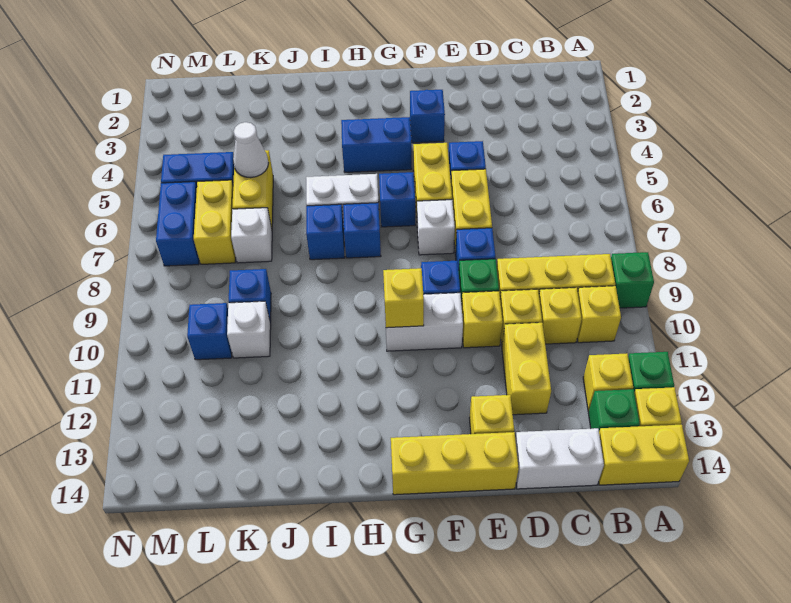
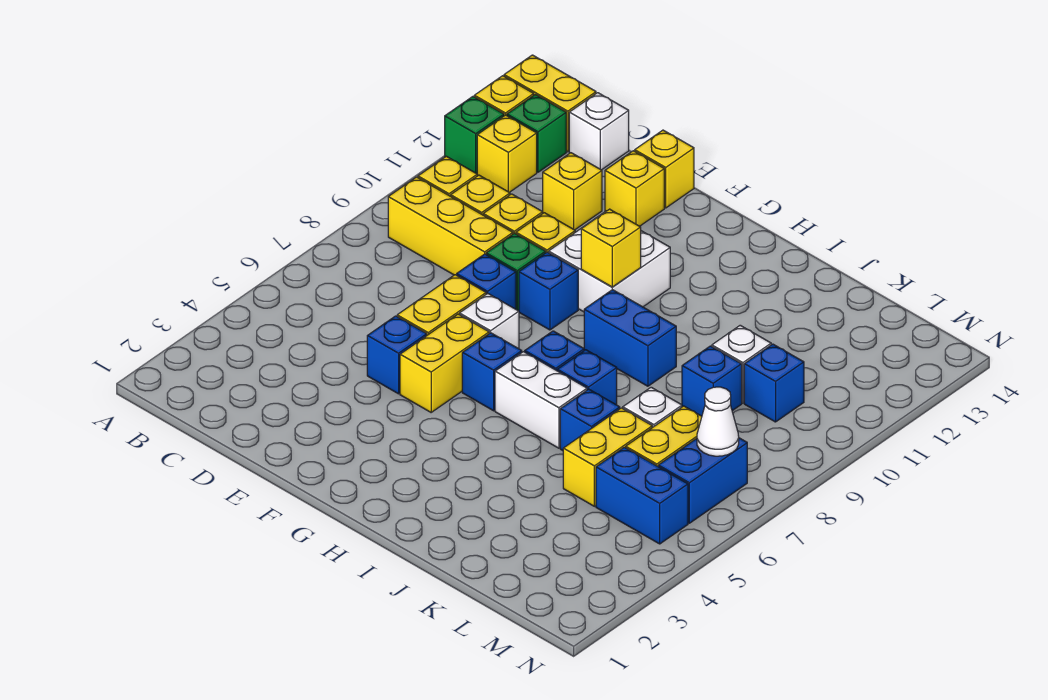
green brick A9 level 1 -> none
white brick C14:D14 level 1 -> white brick C14 level 1
yellow brick D11:D12 level 1 -> yellow brick D12 level 1
yellow brick E14:G14 level 1 -> yellow brick E14 level 1
blue brick F3 level 1 -> blue brick J6 level 1
white brick F10:G10 level 1 -> white brick F10:G11 level 1
blue brick G4:H4 level 1 -> blue brick H9:I9 level 1
white cone K5 level 2 -> white cone M7 level 2

